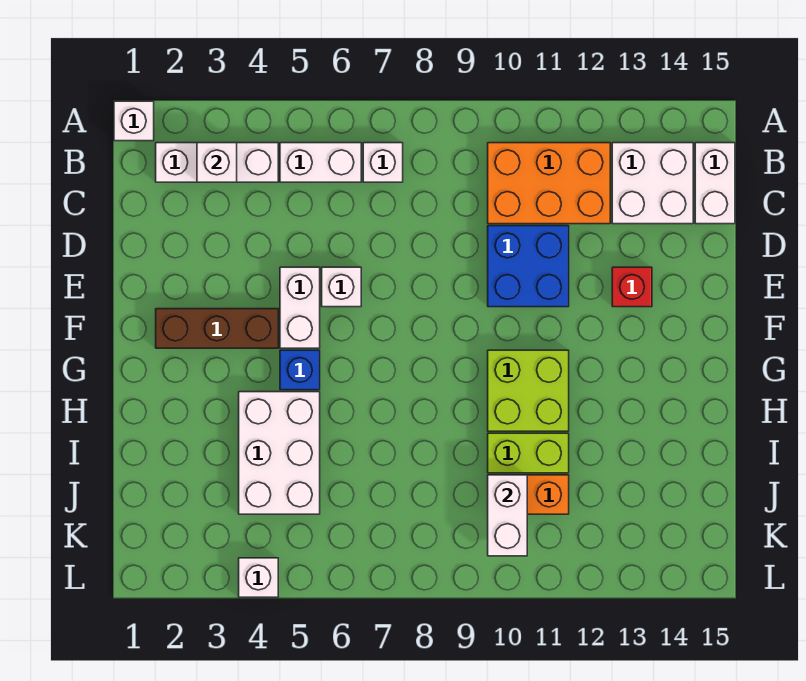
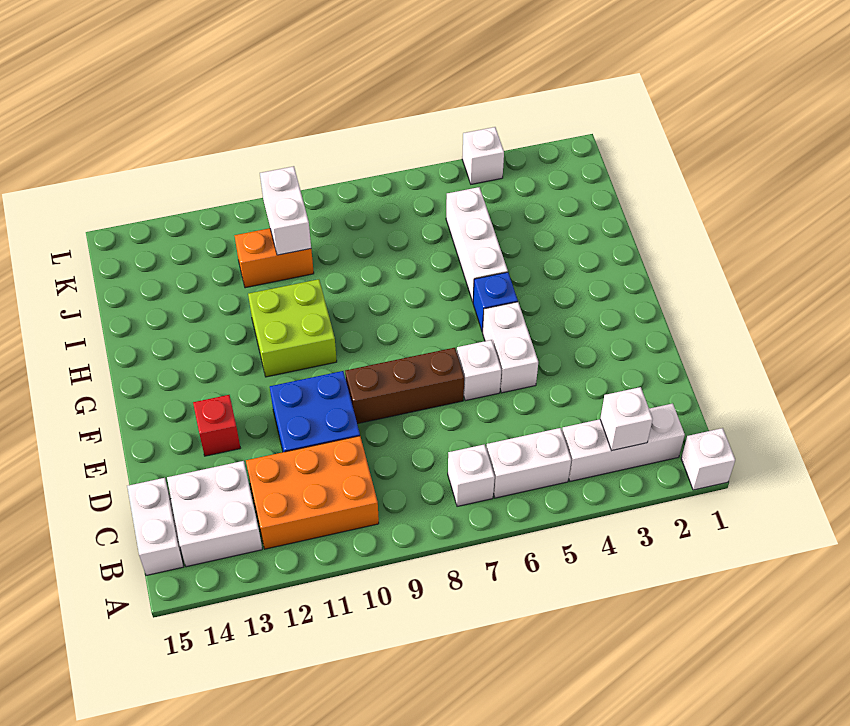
brown brick F2:F4 level 1 -> brown brick E7:E9 level 1
white brick H4:J5 level 1 -> white brick H5:J5 level 1
lime brick I10:I11 level 1 -> none

